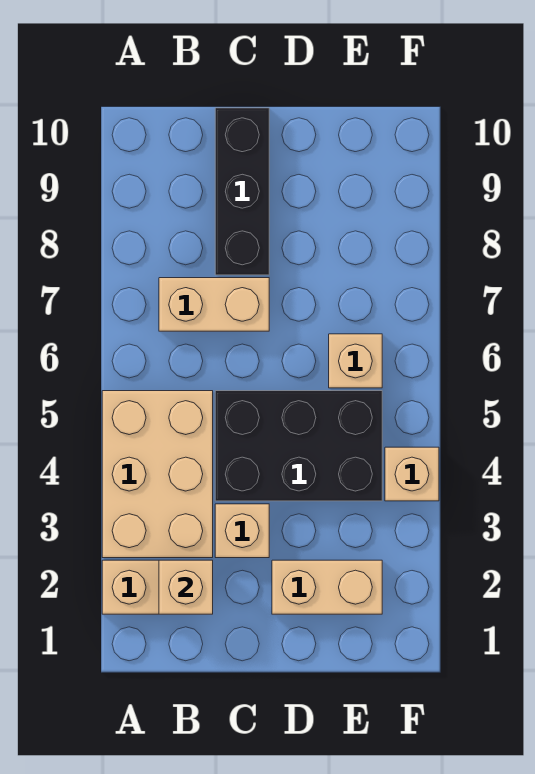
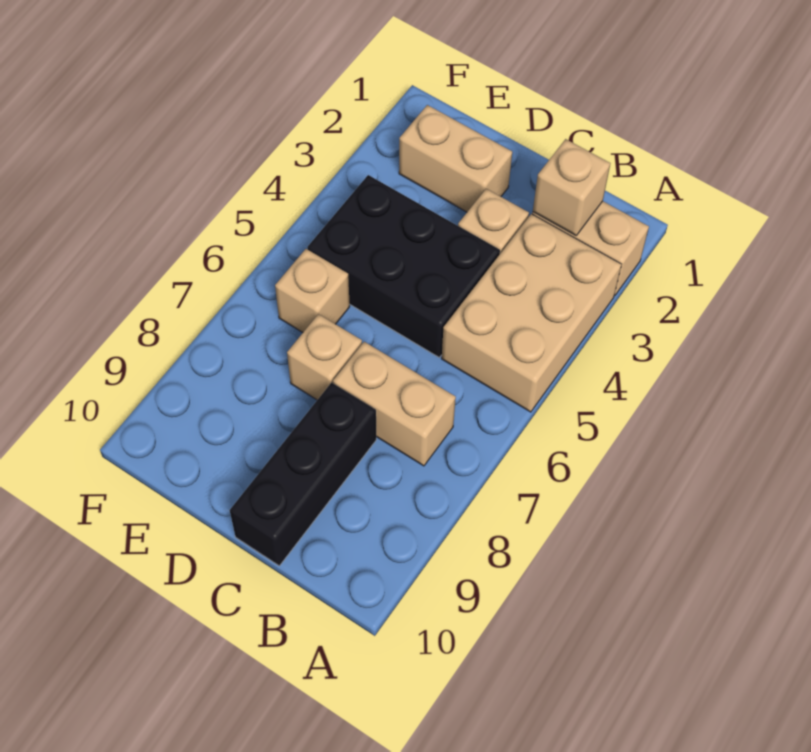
tan brick F4 level 1 -> tan brick D7 level 1

